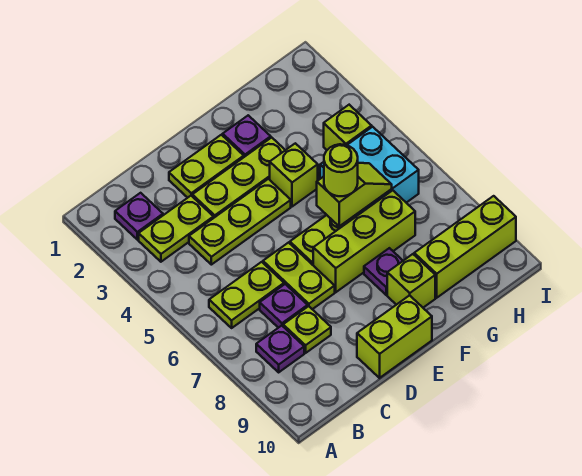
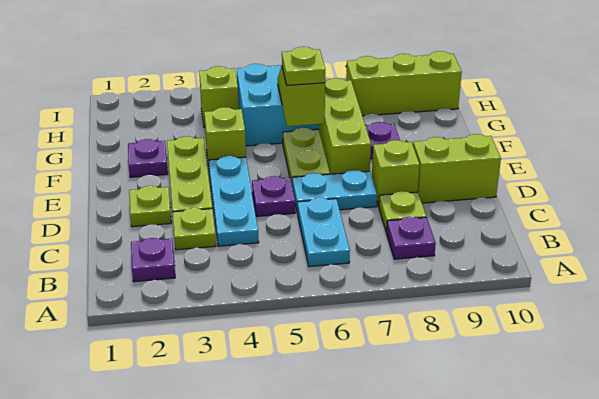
lime plate B3:C3 level 1 -> lime plate C3 level 1
lime plate B6:C6 level 1 -> cyan plate B6:C6 level 1
lime plate C4:E4 level 1 -> cyan plate C4:E4 level 1
purple plate C7 level 1 -> purple plate D5 level 1
lime plate D2:E2 level 1 -> lime plate D2 level 1
lime plate D6:D7 level 1 -> cyan plate D6:D7 level 1
lime brick D10:E10 level 1 -> lime brick D9:D10 level 1
lime round brick F6 level 3 -> lime plate F6 level 3
lime brick F9 level 1 -> lime brick D8 level 1
lime brick G9:I9 level 1 -> lime brick H8:H10 level 1

